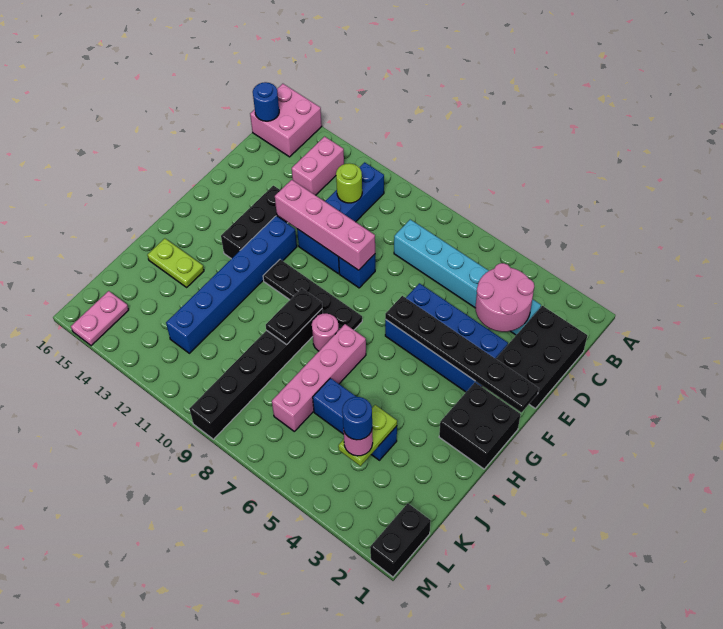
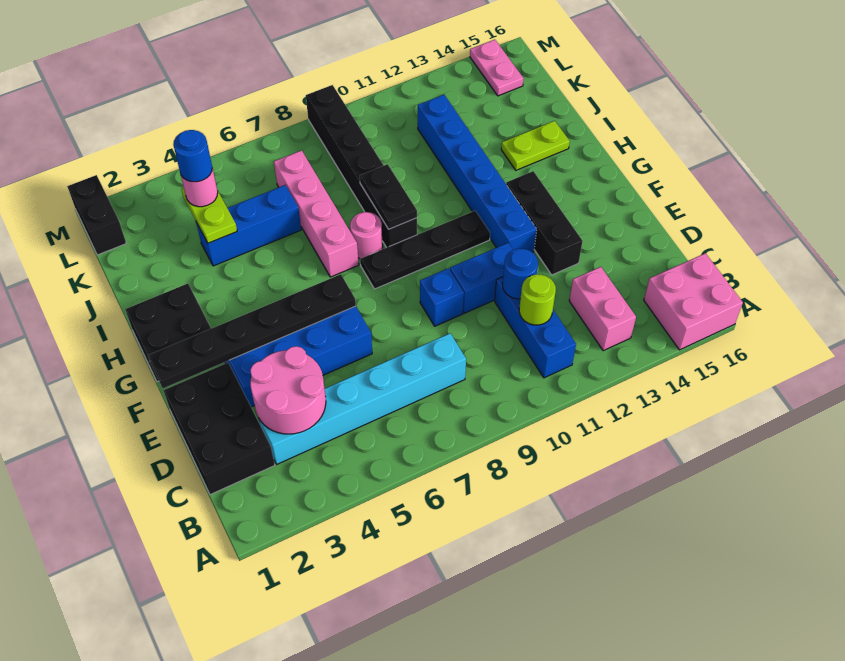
blue round brick B16 level 2 -> blue round brick D11 level 2
pink brick E9:E12 level 2 -> none

